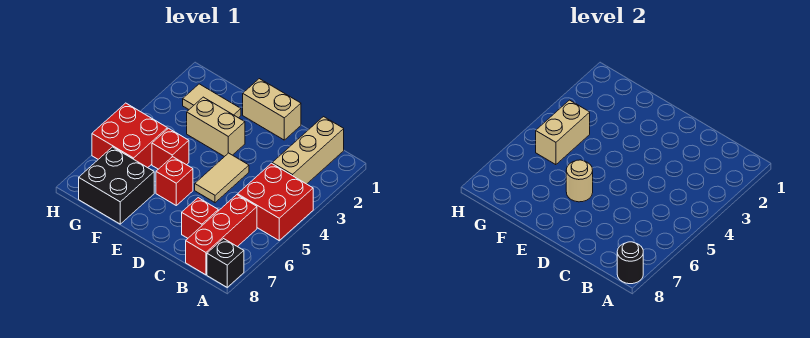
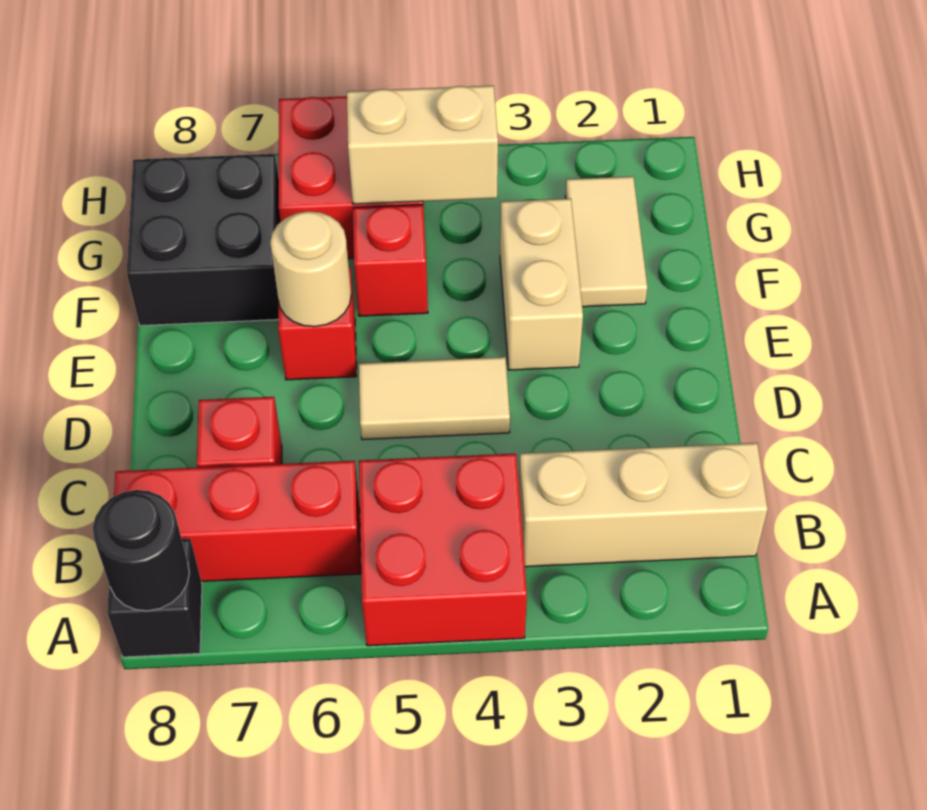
tan brick D1:E1 level 1 -> none

